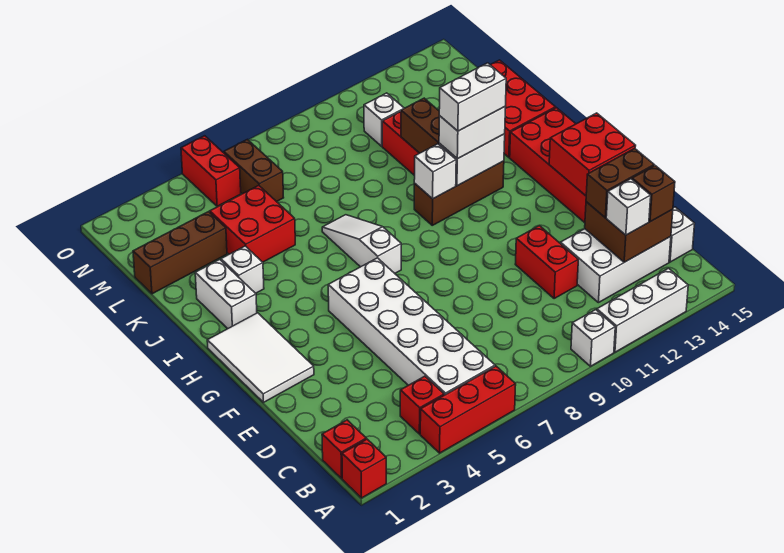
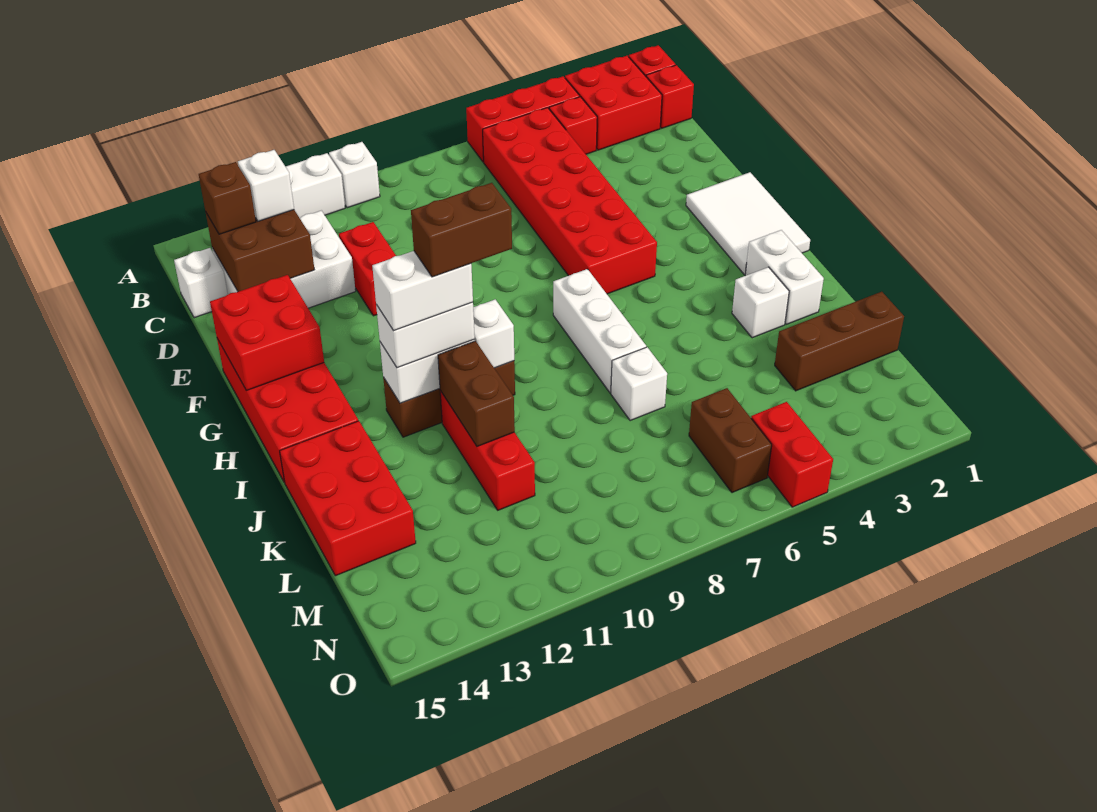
white brick B5:G6 level 1 -> red brick B5:G6 level 1
brown brick D13:D14 level 3 -> brown brick I10:I11 level 5
white slope H7:J7 level 1 top H -> white brick H7:J7 level 1
red brick K4:L5 level 1 -> red brick A2:B3 level 1
white brick M11 level 1 -> white brick K7 level 1

